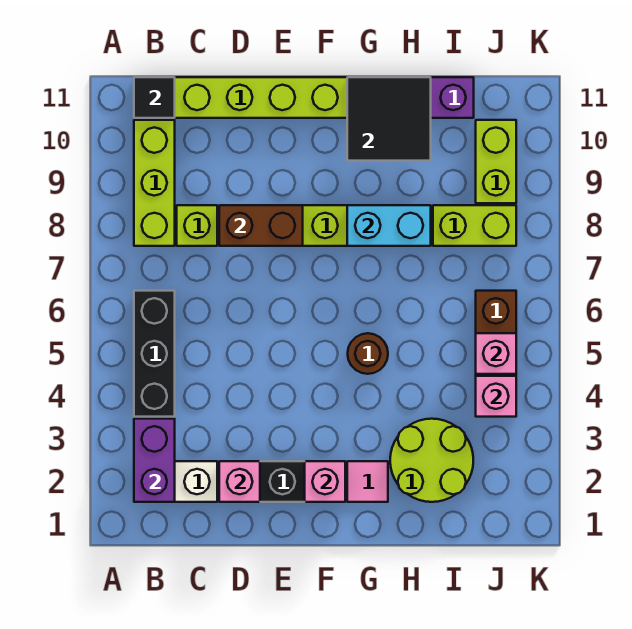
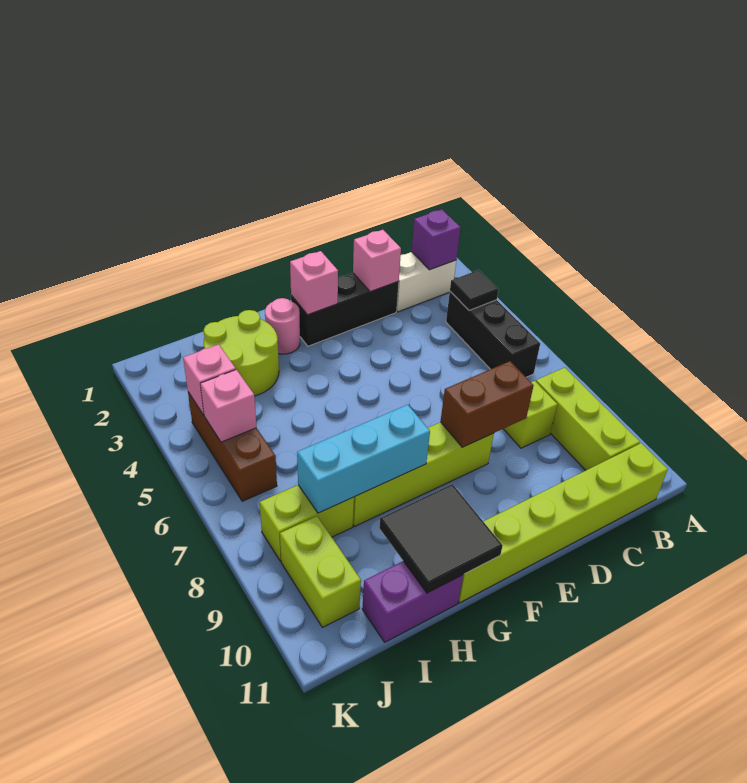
purple brick B2:B3 level 2 -> purple brick B2 level 2
black tile B11 level 2 -> black tile B4 level 2
pink tile G2 level 1 -> pink round brick G2 level 1
brown round brick G5 level 1 -> none
cyan brick G8:H8 level 2 -> cyan brick G8:I8 level 2

